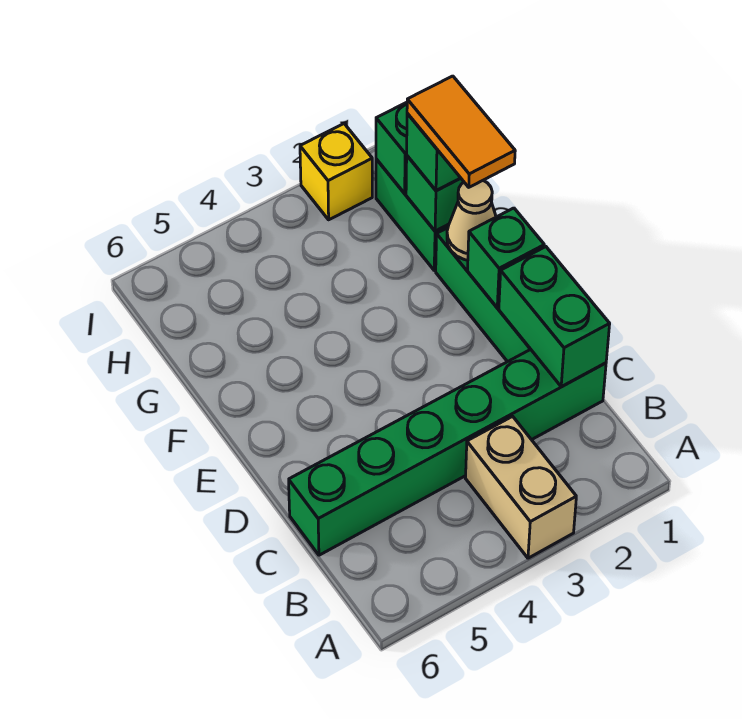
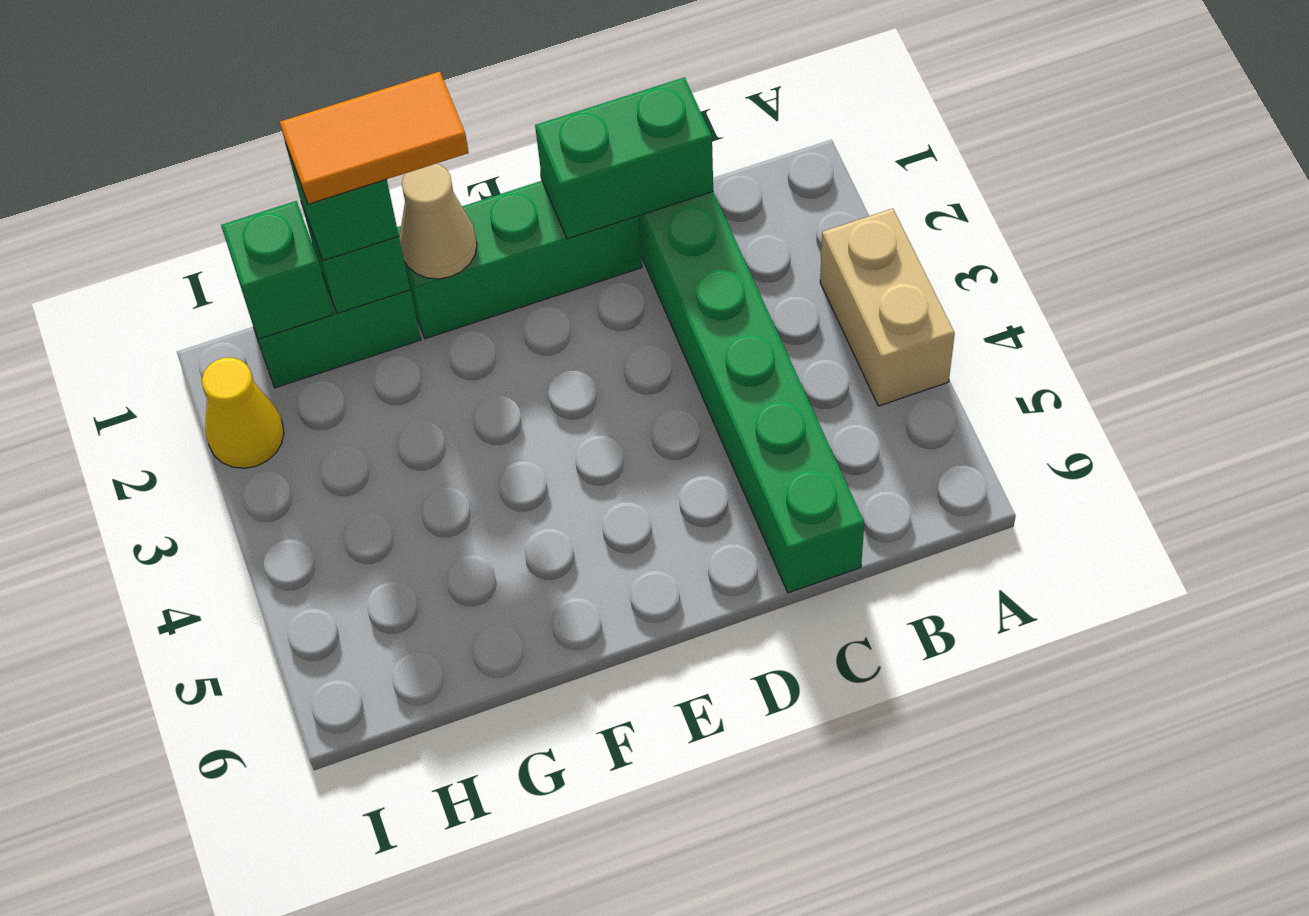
tan brick A3:B3 level 1 -> tan brick A3:A4 level 1
green brick E1 level 2 -> none
yellow brick I2 level 1 -> yellow cone I2 level 1

